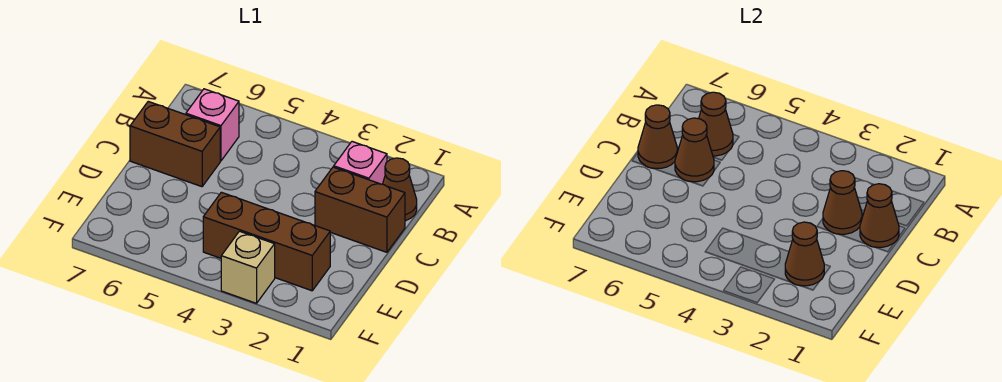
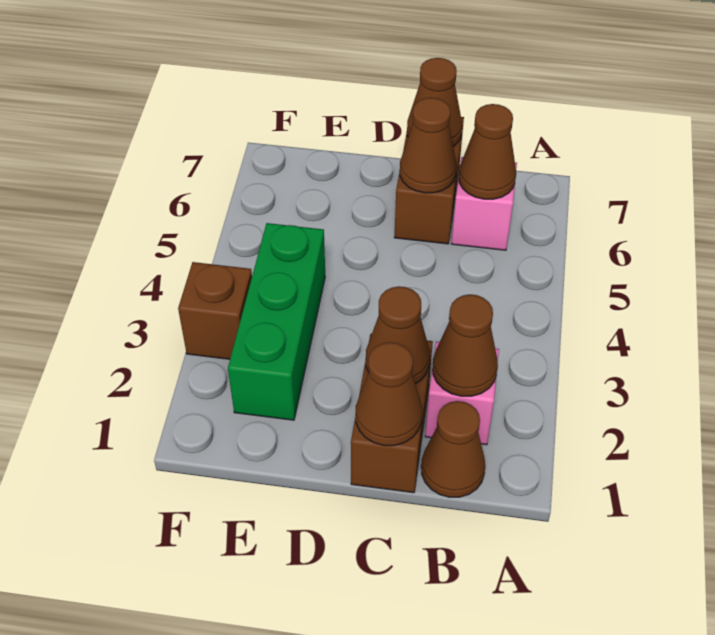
brown brick E2:E4 level 1 -> green brick E2:E4 level 1
brown cone E2 level 2 -> brown cone B2 level 2
tan brick F3 level 1 -> brown brick F3 level 1

